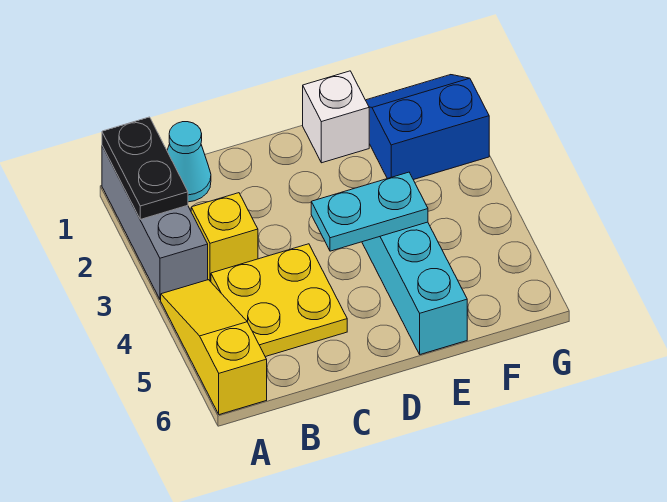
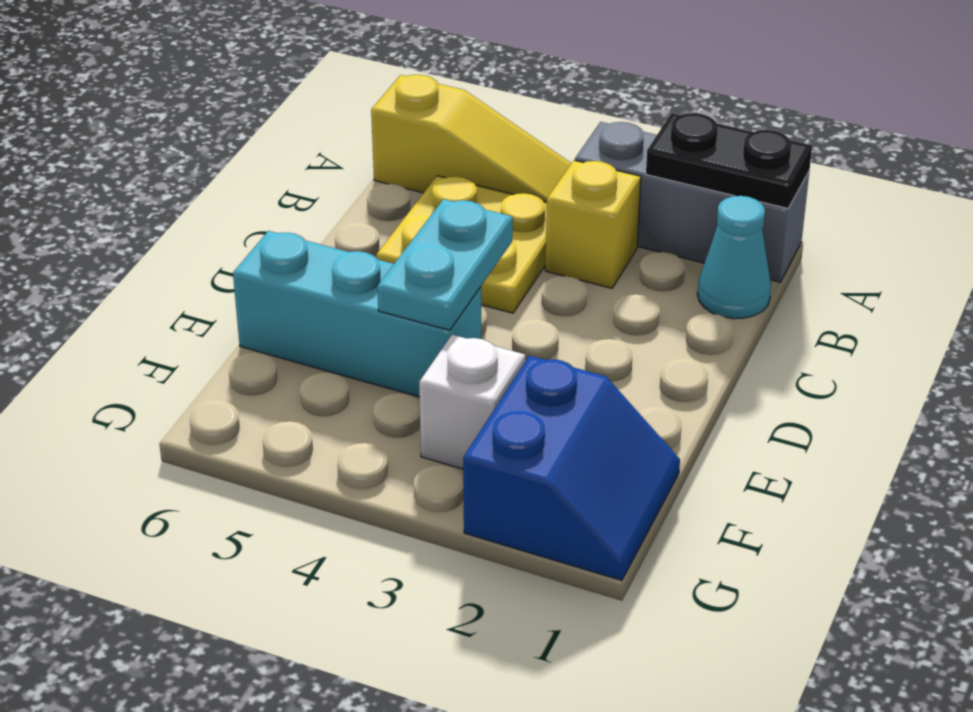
white brick E1 level 1 -> white brick F3 level 1

